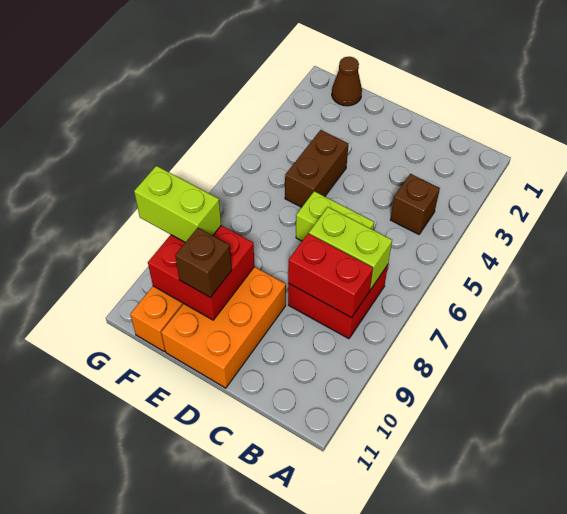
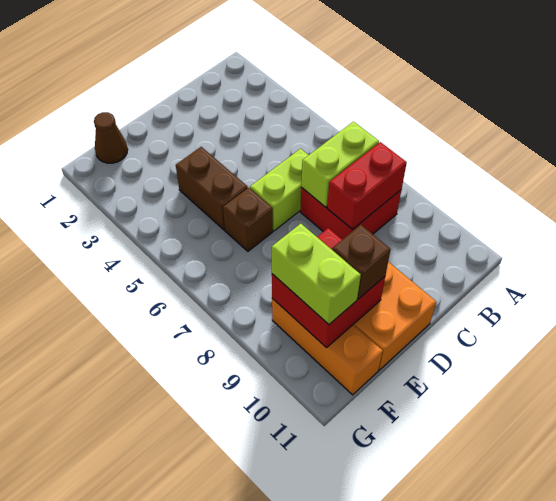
brown brick B4 level 1 -> brown brick E6 level 1
lime brick F9:G9 level 3 -> lime brick F9:F10 level 3

